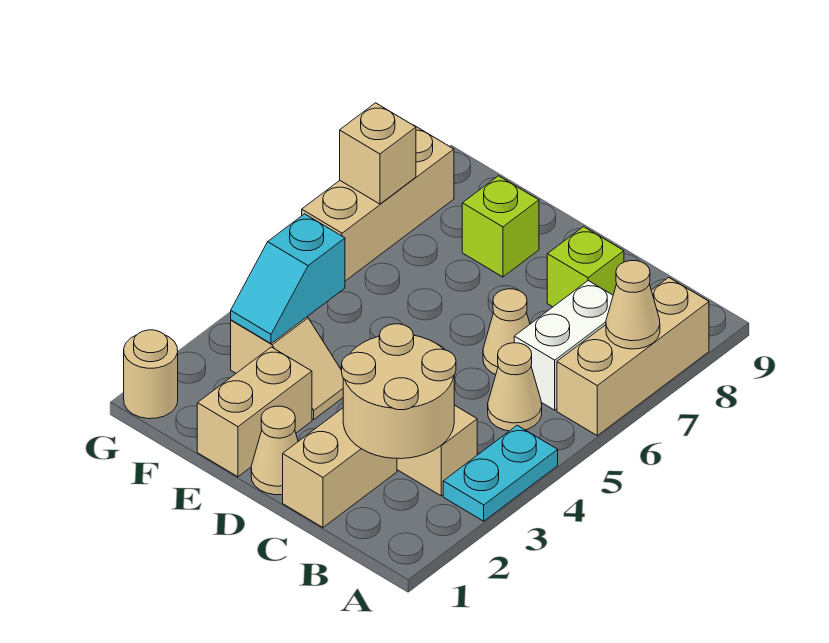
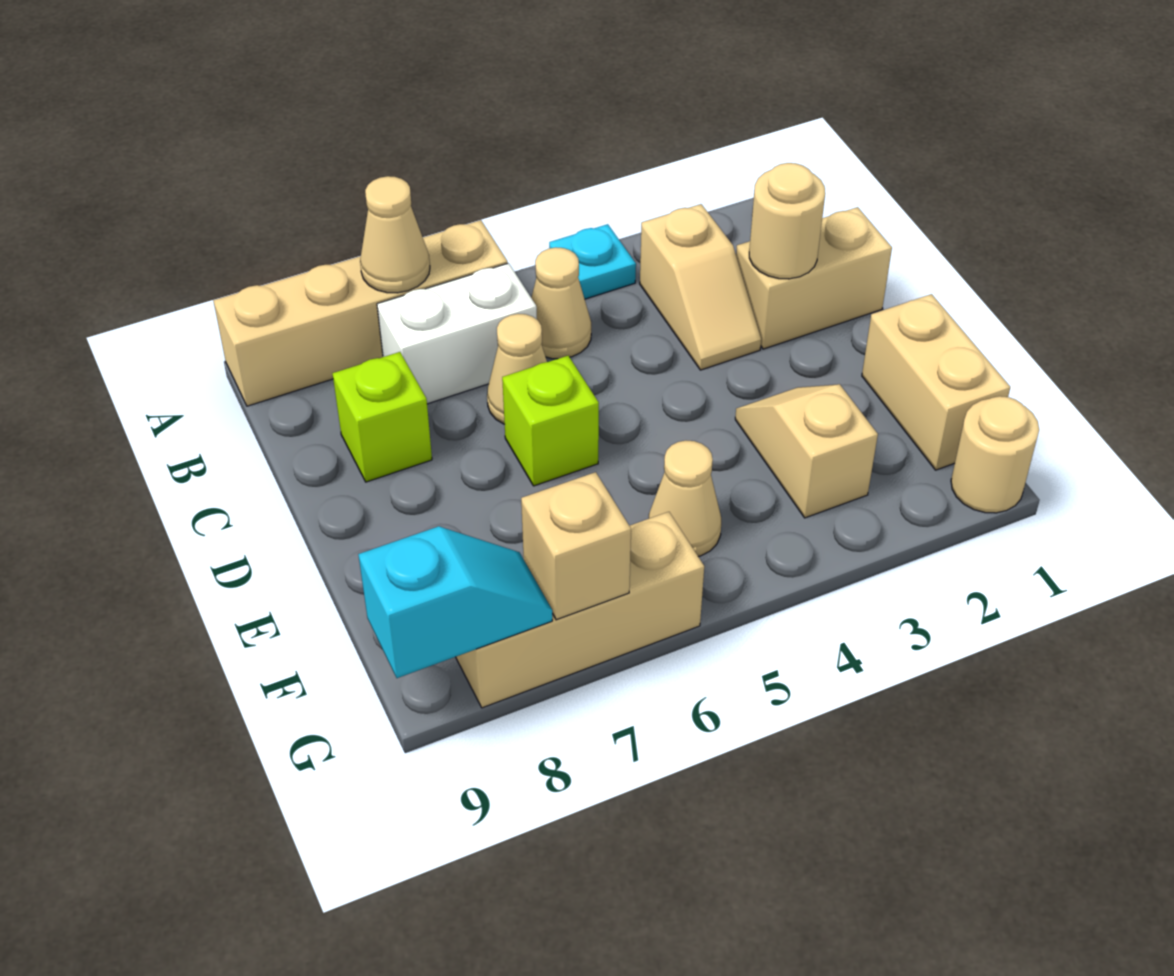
cyan plate A3:A4 level 1 -> cyan plate A4 level 1
tan brick A6:A8 level 1 -> tan brick A6:A9 level 1
tan round brick B2:C3 level 2 -> tan round brick C2 level 2
tan cone D1 level 1 -> tan cone F5 level 1
tan brick E1:E2 level 1 -> tan brick E1:F1 level 1
lime brick E8 level 1 -> lime brick D6 level 1
cyan slope F3:F4 level 2 top 4 -> cyan slope G8:G9 level 2 top 9

